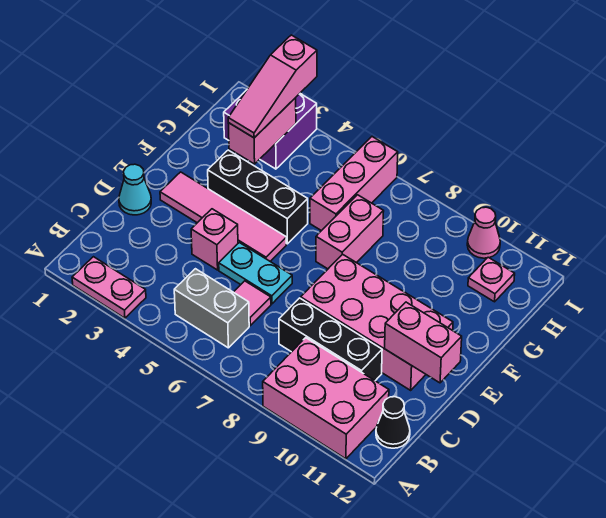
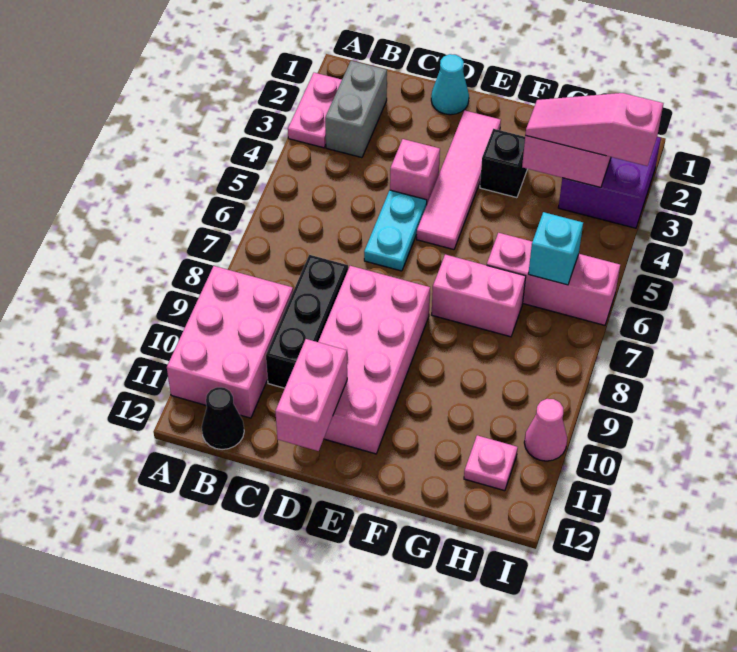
grey brick B5:B6 level 1 -> grey brick B2:B3 level 1
pink tile C6 level 1 -> none
black brick F3:F5 level 1 -> black brick F3 level 1
none -> cyan brick H6 level 2

